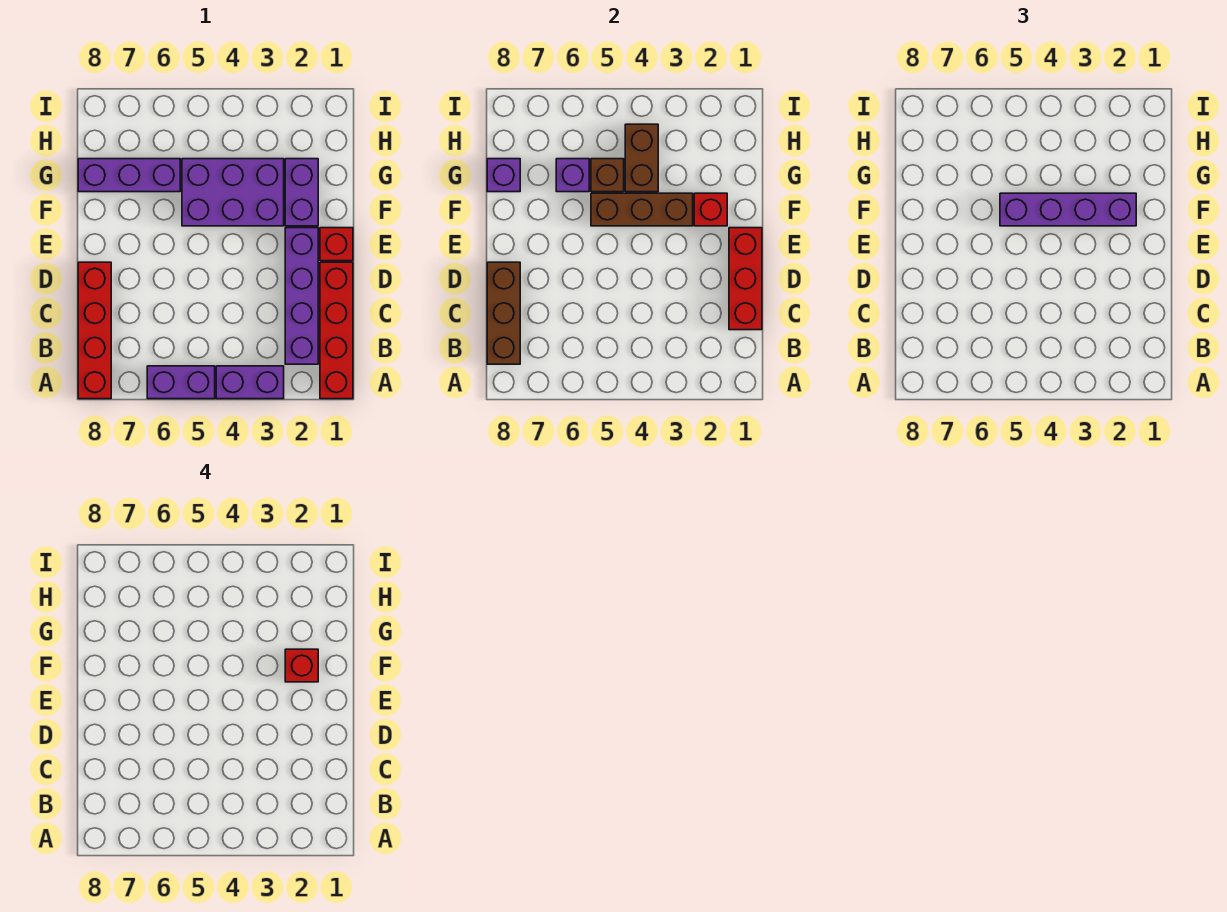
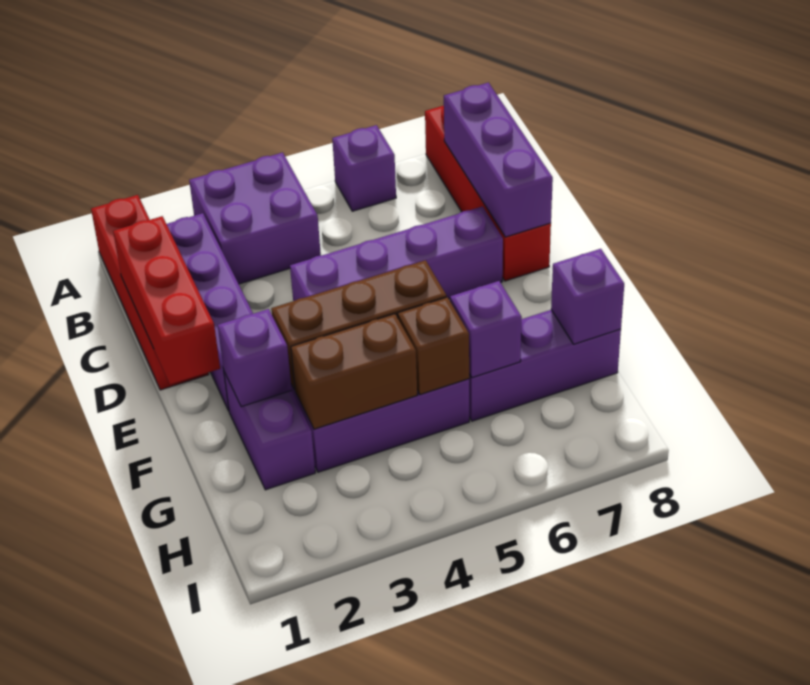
purple brick A3:A4 level 1 -> purple brick A3:B4 level 1
purple brick A5:A6 level 1 -> purple brick A6 level 1
brown brick B8:D8 level 2 -> purple brick B8:D8 level 2
red brick E1 level 1 -> none
red brick F2 level 2 -> purple brick F2 level 2
purple brick F2:F5 level 3 -> purple brick D4:D7 level 1
red brick F2 level 4 -> none
brown brick G4:H4 level 2 -> brown brick G3:G4 level 2

